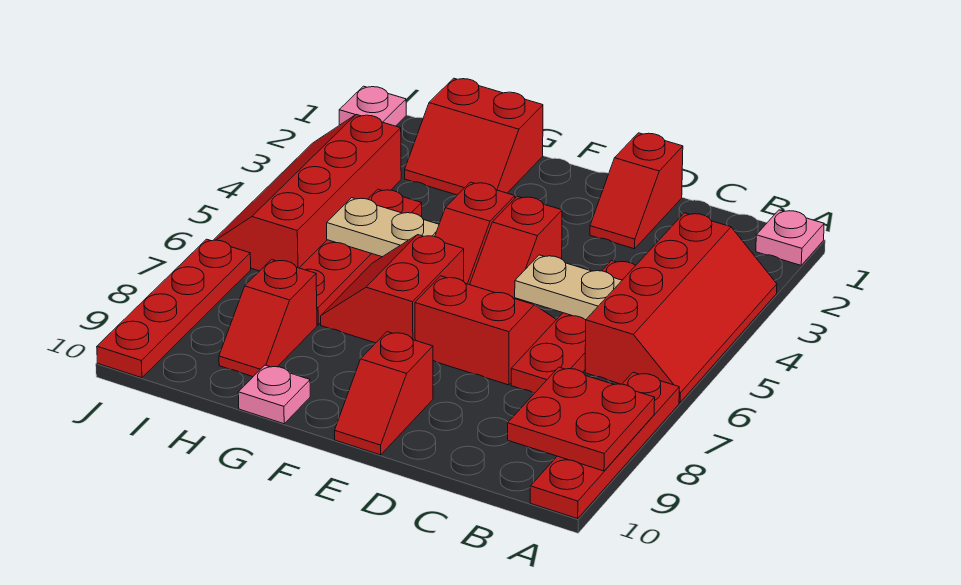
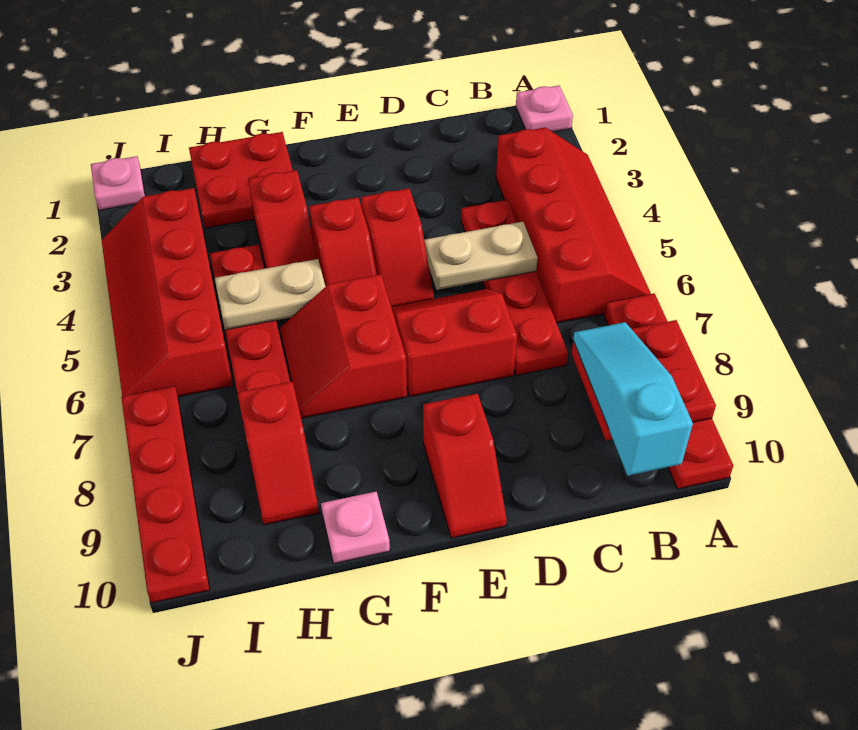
none -> cyan slope B8:B10 level 3 top 10
red slope D1:D2 level 1 top 1 -> red slope G3:G4 level 1 top 3
red slope G1:H2 level 1 top 1 -> red plate G1:H2 level 1

